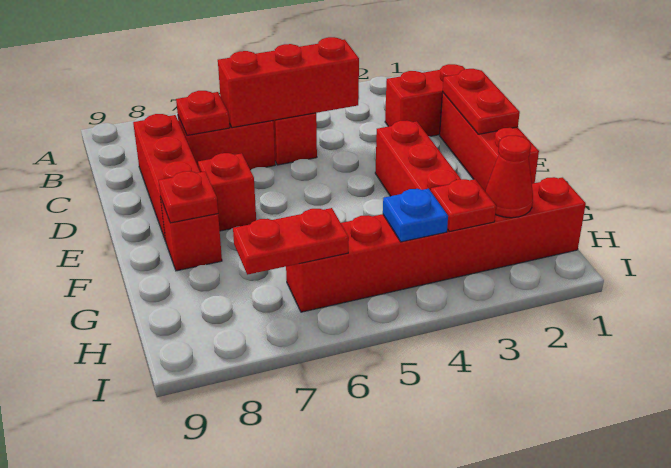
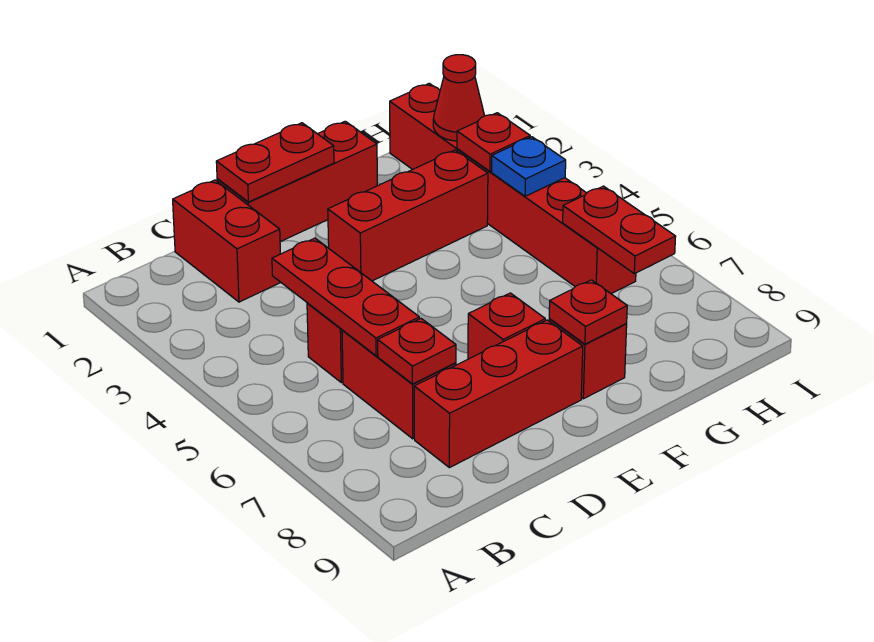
red brick C4:C6 level 2 -> red plate C4:C6 level 2

